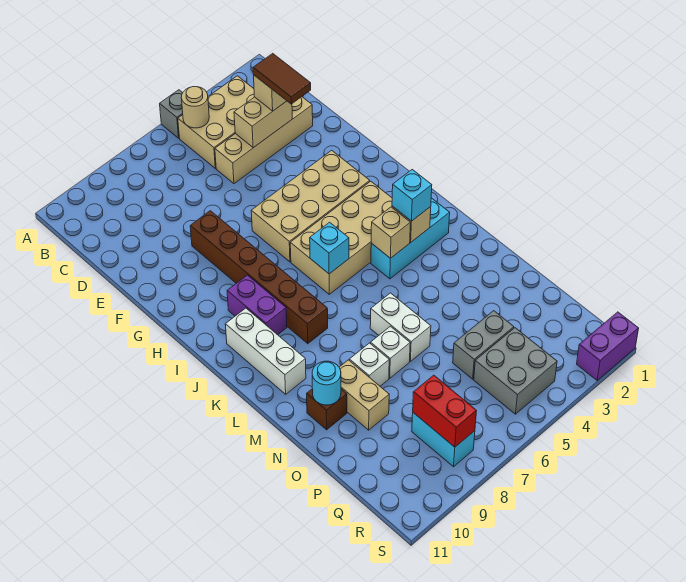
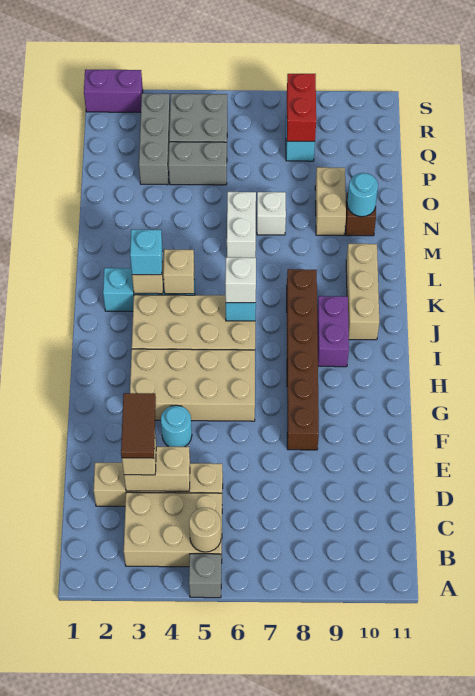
none -> cyan round brick F4 level 1
white brick J10:L10 level 1 -> tan brick J10:L10 level 1
white brick N8 level 1 -> white brick J6 level 3
none -> grey brick P3:R3 level 1

